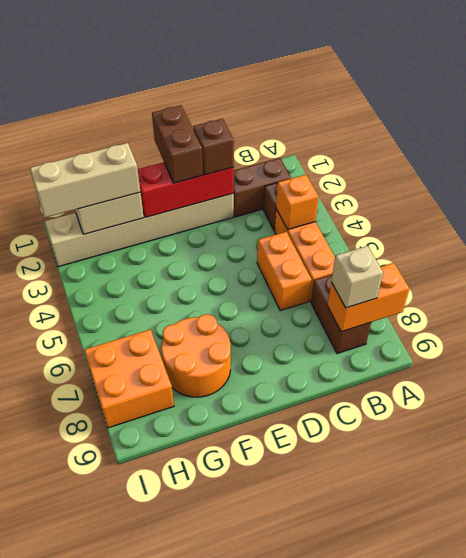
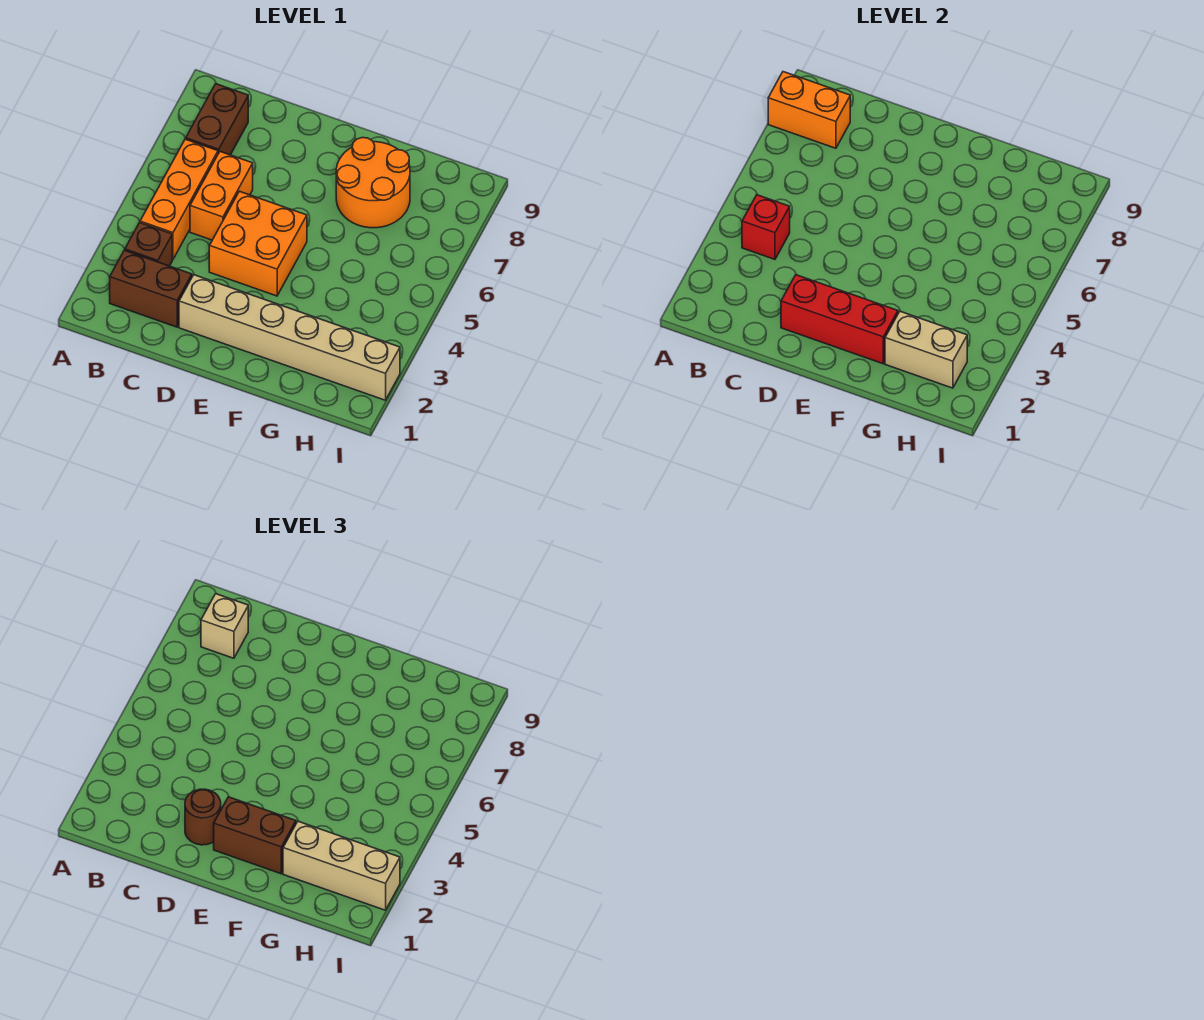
orange brick B4 level 2 -> red brick B4 level 2
brown brick D2 level 3 -> brown round brick D2 level 3
brown brick E1:E2 level 3 -> brown brick E2:F2 level 3
orange brick H7:I8 level 1 -> orange brick D4:E5 level 1

